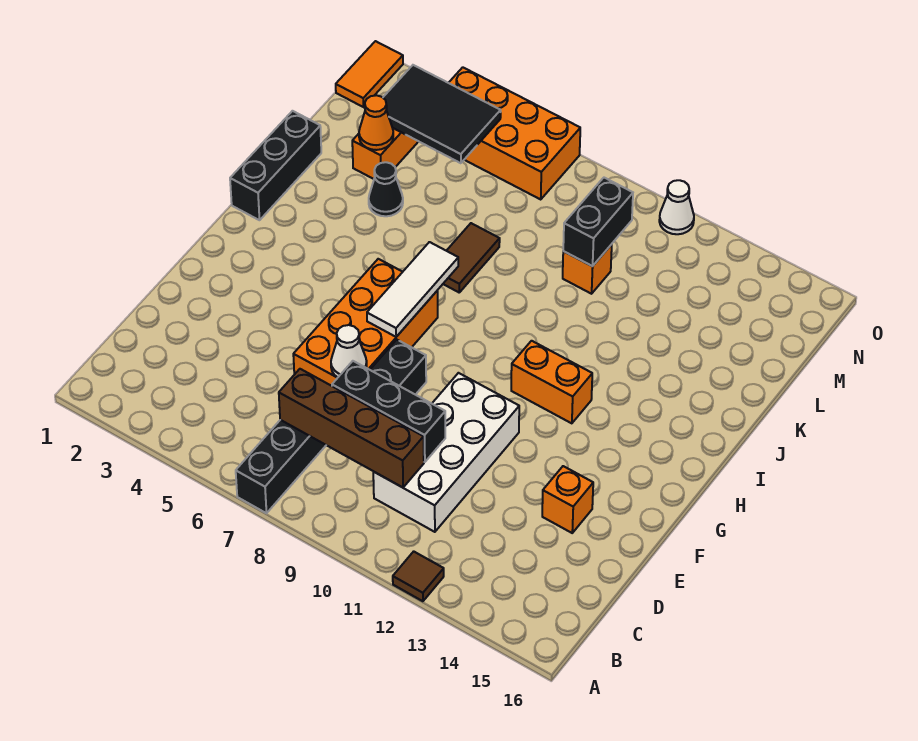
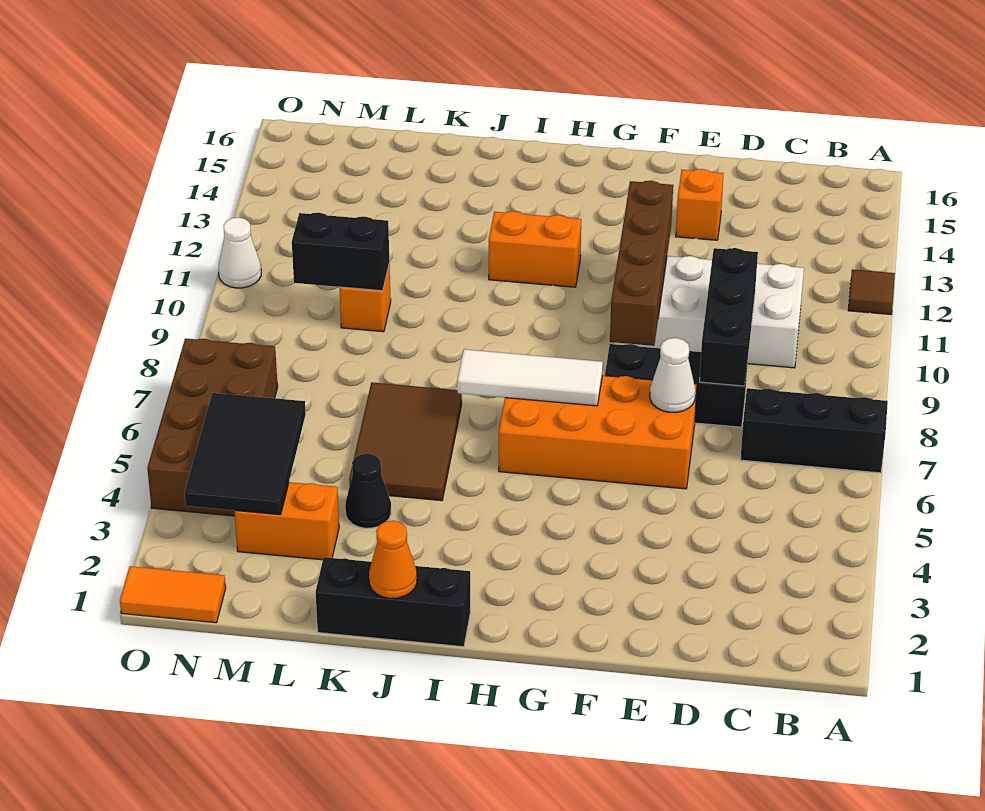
brown brick C7:C10 level 2 -> brown brick F9:F12 level 2
orange brick H11:H12 level 1 -> orange brick H12:I12 level 1
brown tile J7:K7 level 1 -> brown tile J5:K7 level 1
orange cone L3 level 2 -> orange cone J1 level 2
orange brick N4:O7 level 1 -> brown brick N4:O7 level 1

